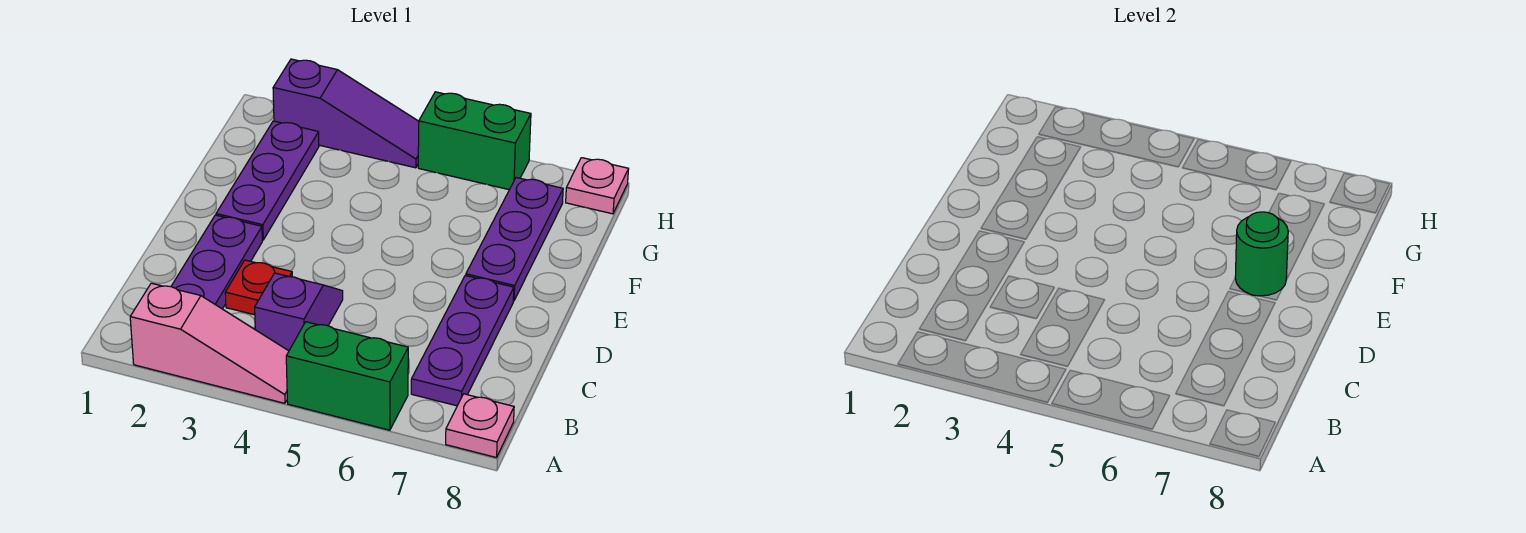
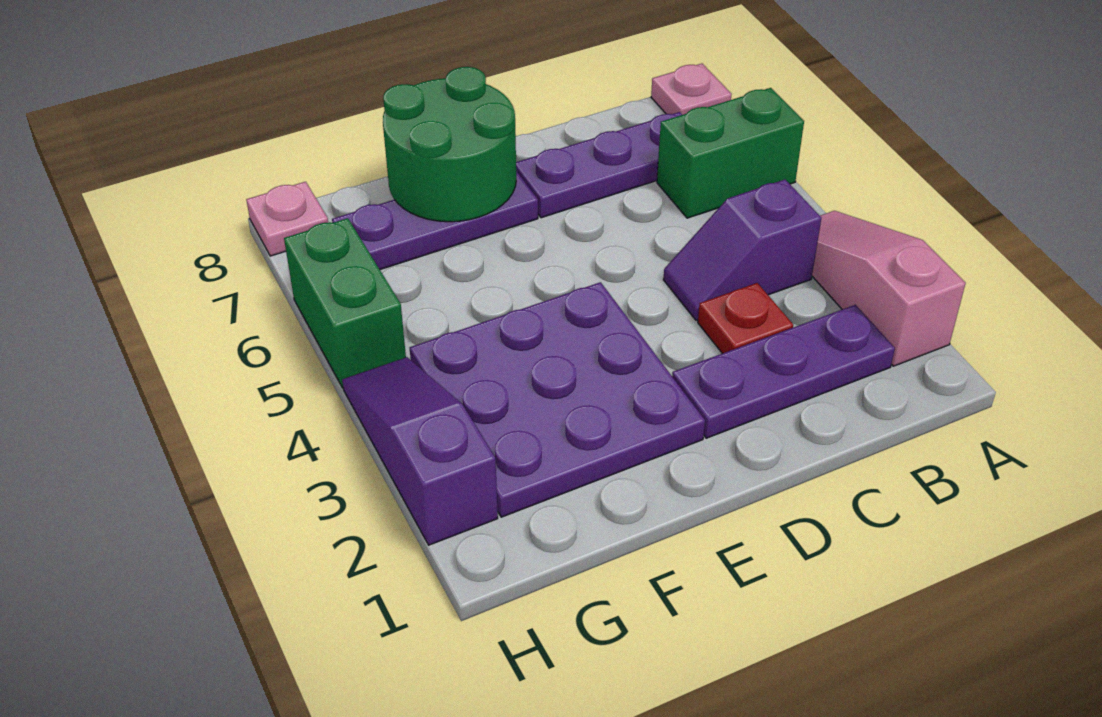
green brick A5:A6 level 1 -> green brick A6:B6 level 1
purple plate E2:G2 level 1 -> purple plate E2:G4 level 1
green round brick E7 level 2 -> green round brick E7:F8 level 2

